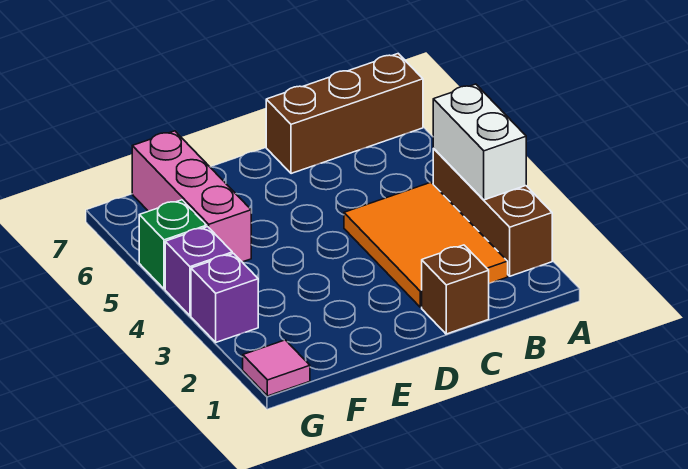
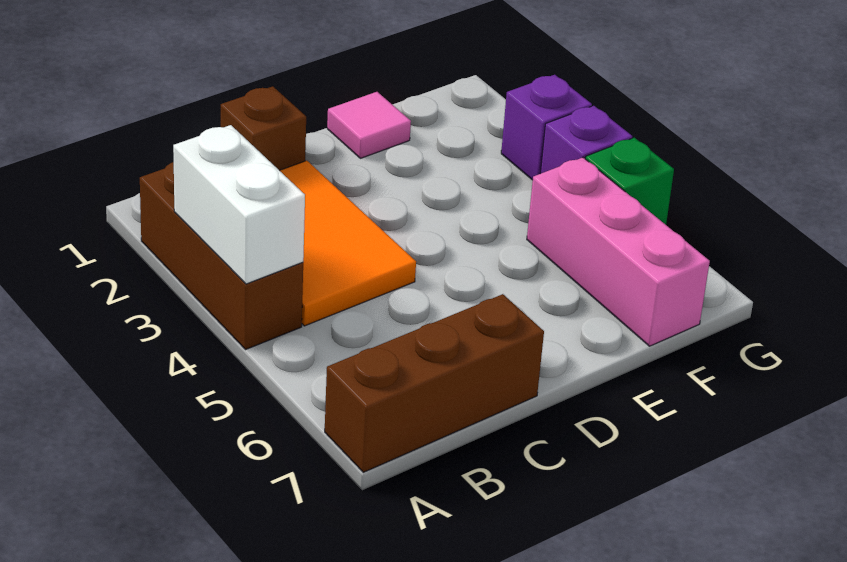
pink tile G1 level 1 -> pink tile E1 level 1

